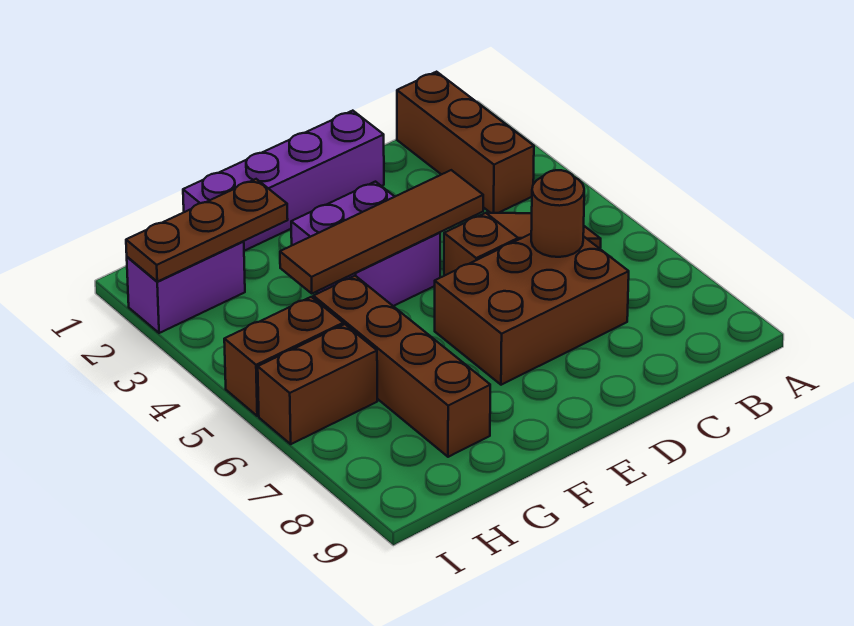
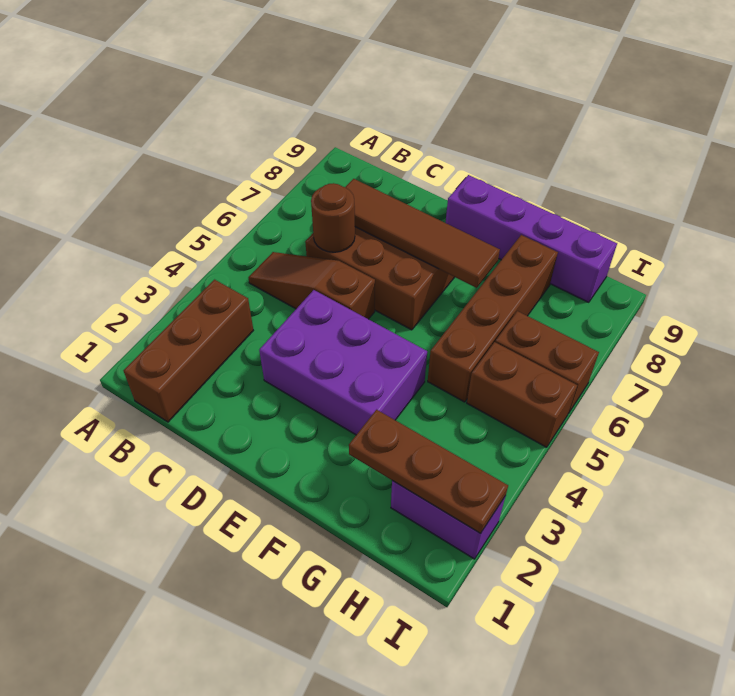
purple brick D1:G1 level 1 -> purple brick E9:H9 level 1
brown tile D4:G4 level 2 -> brown tile C7:F7 level 2
purple brick E3:F4 level 1 -> purple brick D3:F4 level 1

